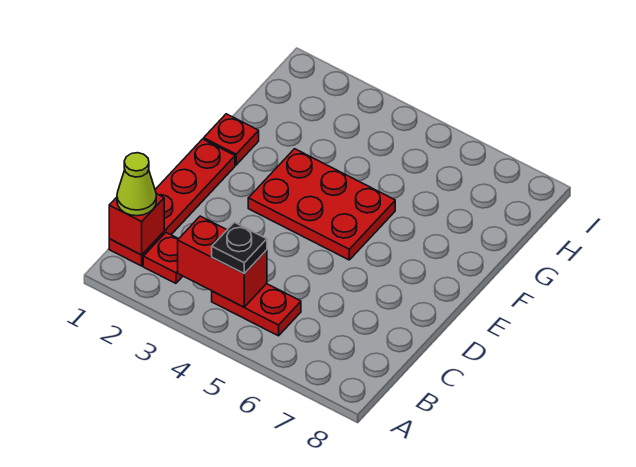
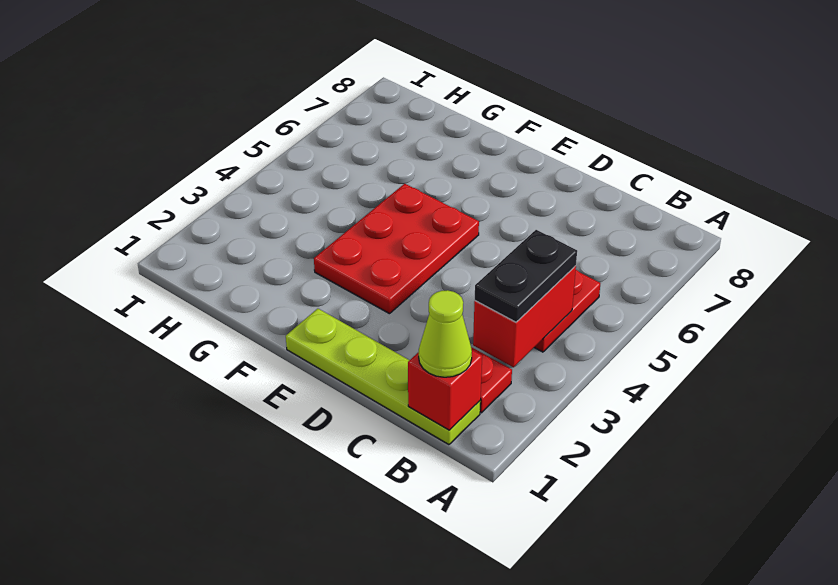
red plate B1:E1 level 1 -> lime plate B1:E1 level 1
black plate B4 level 3 -> black plate B3:B4 level 3
red plate F1 level 1 -> none

